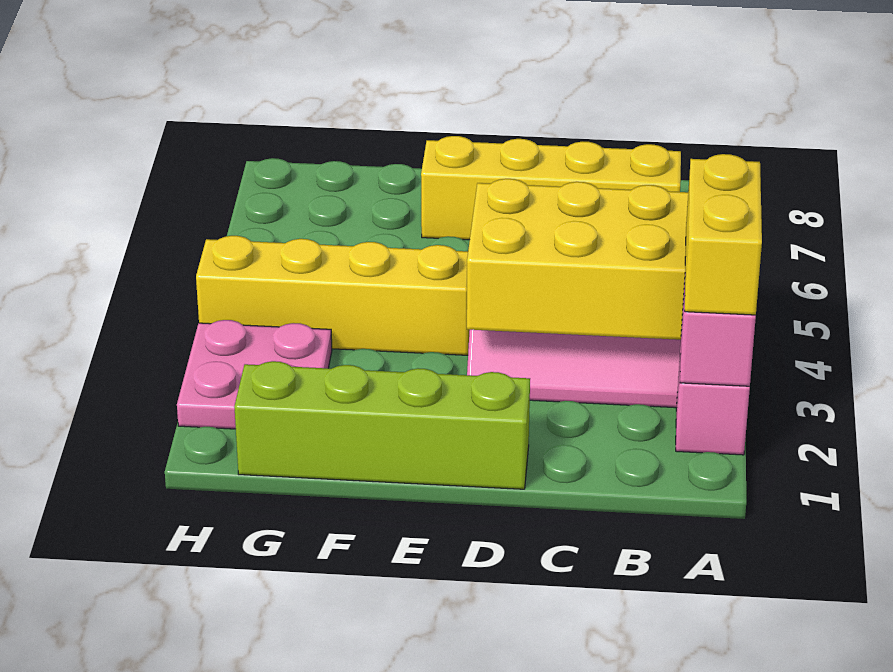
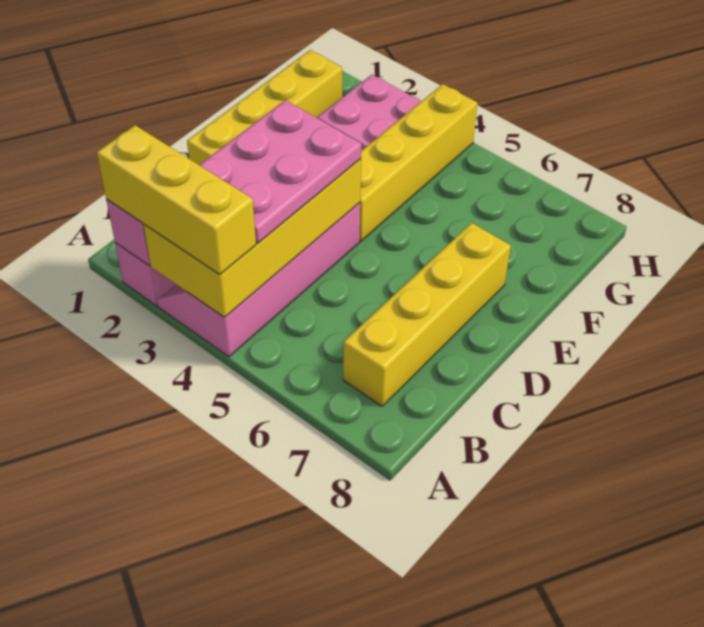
yellow brick A2:A3 level 3 -> yellow brick A2:A4 level 3
none -> pink plate B3:D4 level 3
lime brick D1:G1 level 1 -> yellow brick D1:G1 level 1

